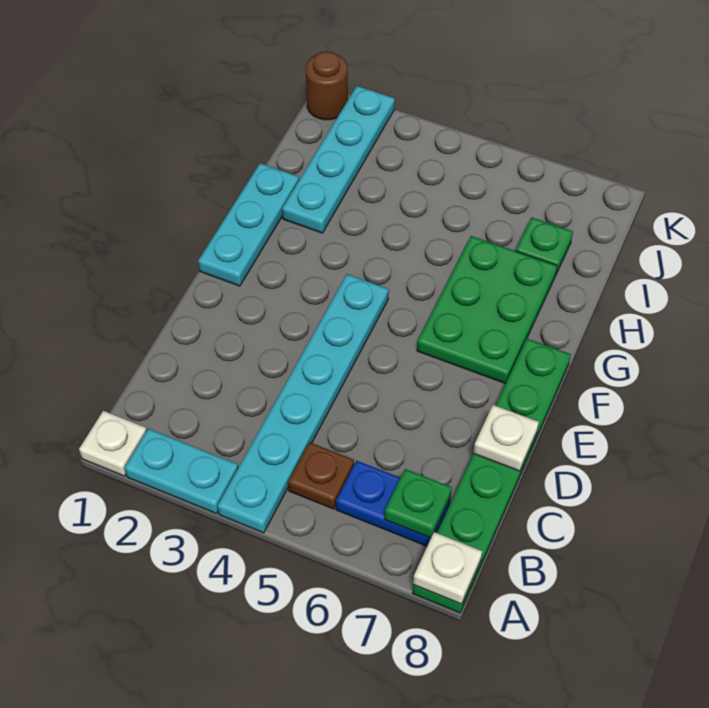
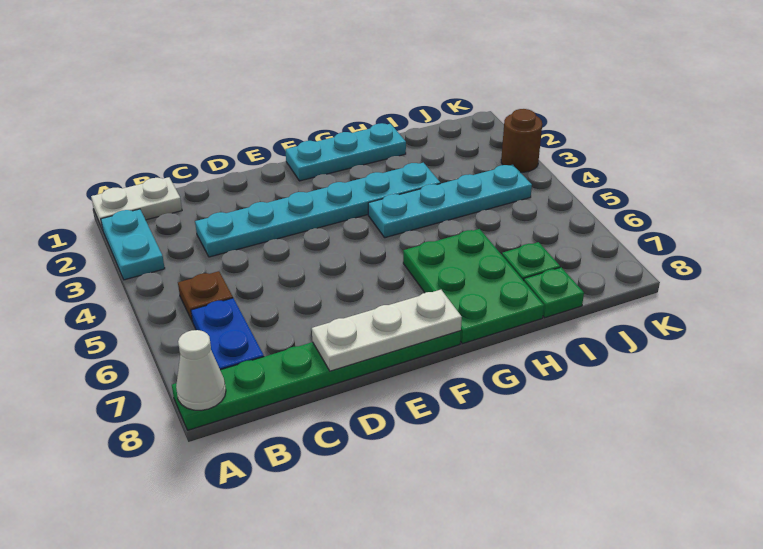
white plate A1 level 1 -> white plate A1:B1 level 1
cyan plate A4:F4 level 1 -> cyan plate C3:H3 level 1
white plate A8 level 2 -> white cone A8 level 2
green plate B7 level 2 -> green plate I8 level 1
white plate D8 level 2 -> white plate D8:F8 level 2
green plate F6:H7 level 1 -> green plate G6:H8 level 1
cyan plate H2:K2 level 1 -> cyan plate G4:J4 level 1
brown round brick K1 level 1 -> brown round brick K3 level 1

